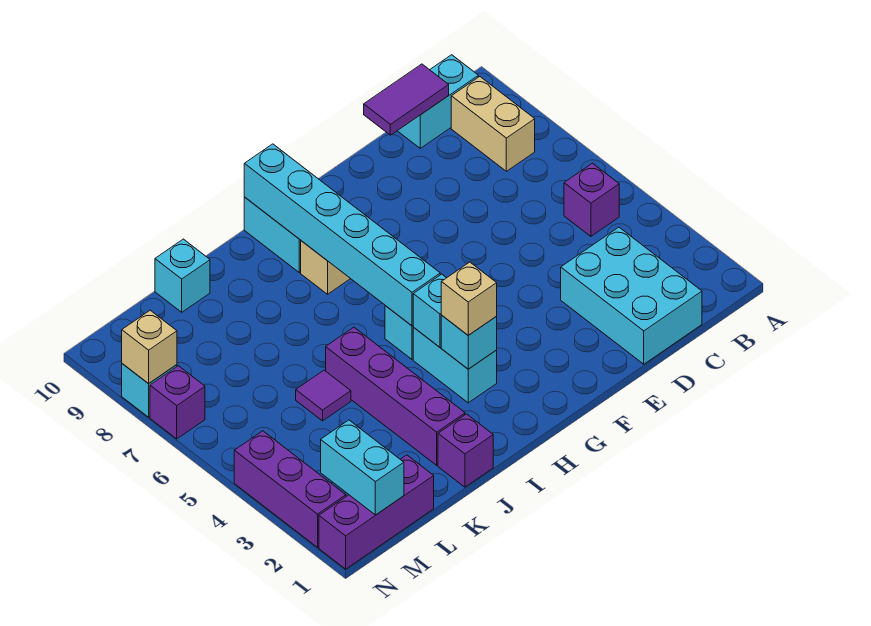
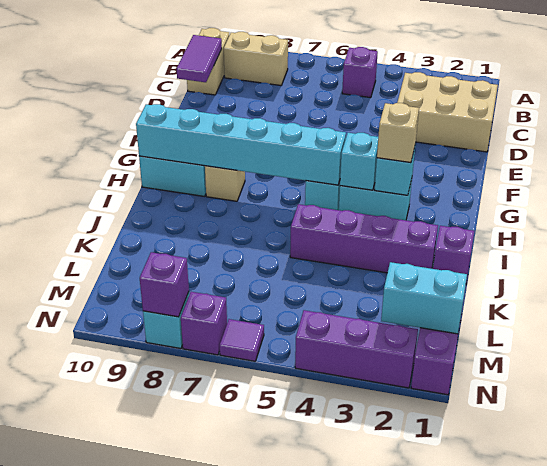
cyan brick B10:C10 level 1 -> tan brick B10:C10 level 1
cyan brick C1:D3 level 1 -> tan brick C1:D3 level 1
purple tile K5 level 1 -> purple tile N6 level 1
cyan brick K10 level 1 -> none
tan brick N8 level 2 -> purple brick N8 level 2

